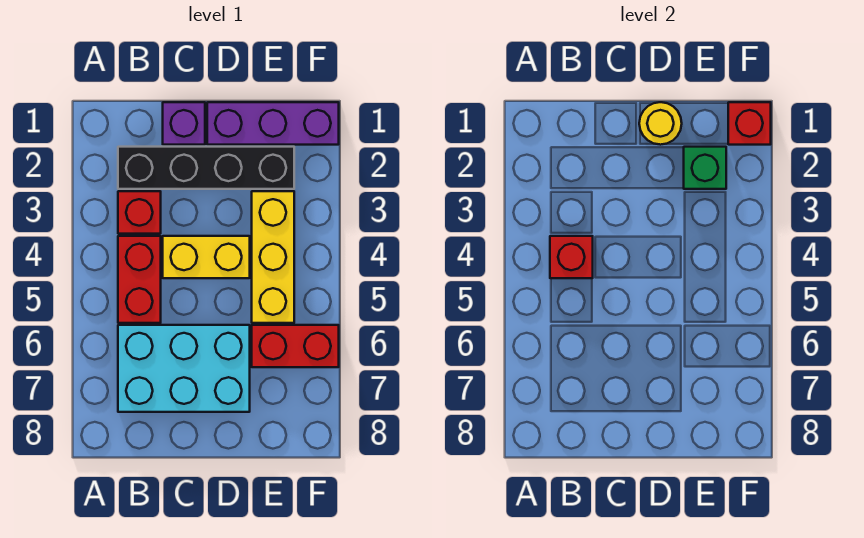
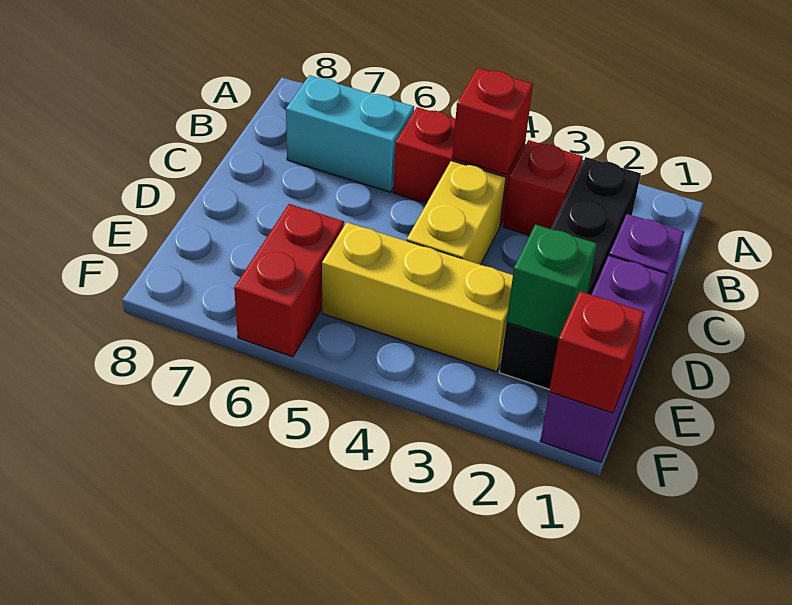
cyan brick B6:D7 level 1 -> cyan brick B6:B7 level 1
yellow round brick D1 level 2 -> none

